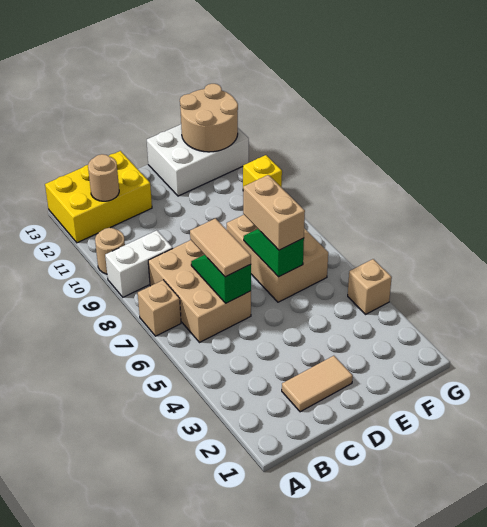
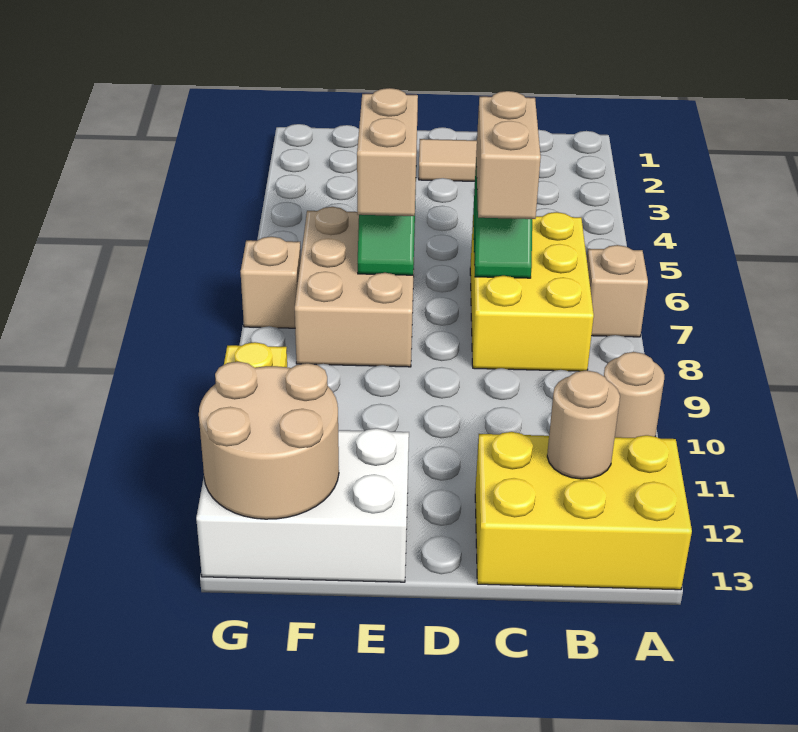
white brick A9:B9 level 1 -> none
tan brick B6:C8 level 1 -> yellow brick B6:C8 level 1
tan tile C6:C7 level 3 -> tan brick C6:C7 level 3
tan brick G4 level 1 -> tan brick G7 level 1

